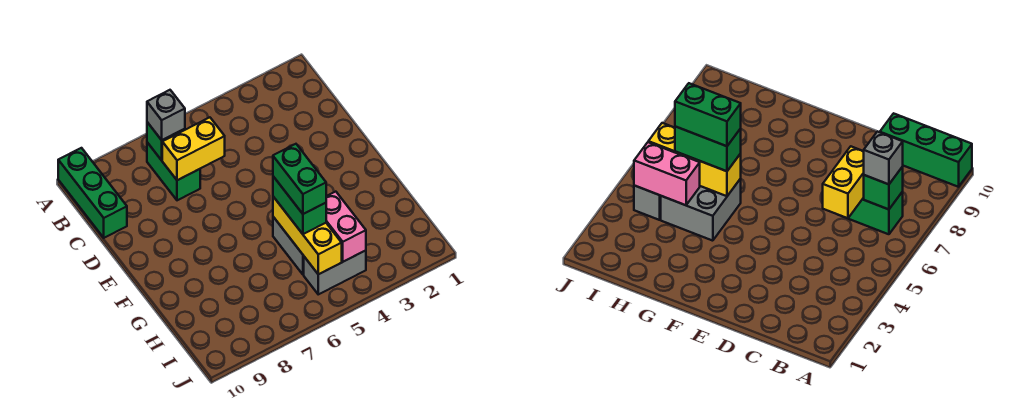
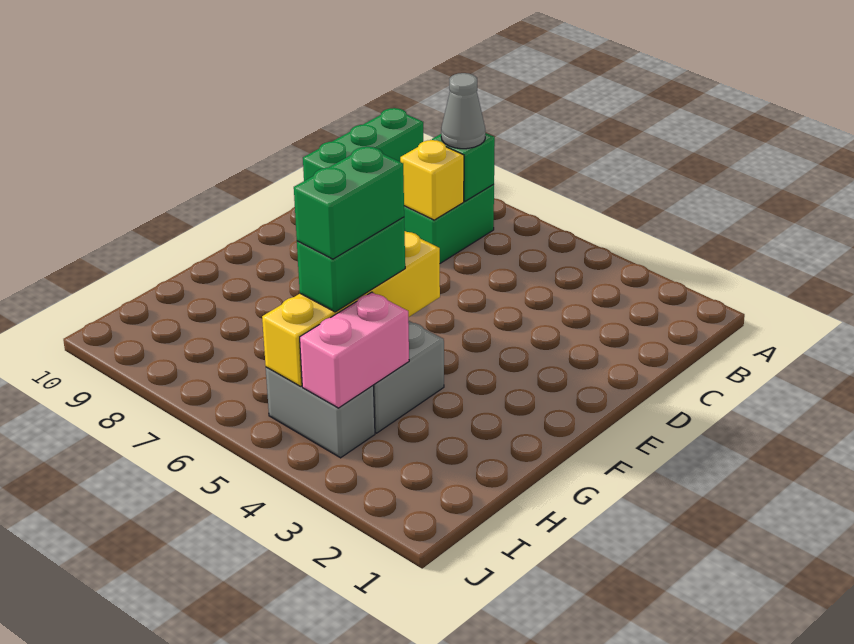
grey brick B7 level 3 -> grey cone B7 level 3
yellow brick C6:C7 level 2 -> yellow brick C7 level 2
yellow brick G5:I5 level 2 -> yellow brick F5:I5 level 2

